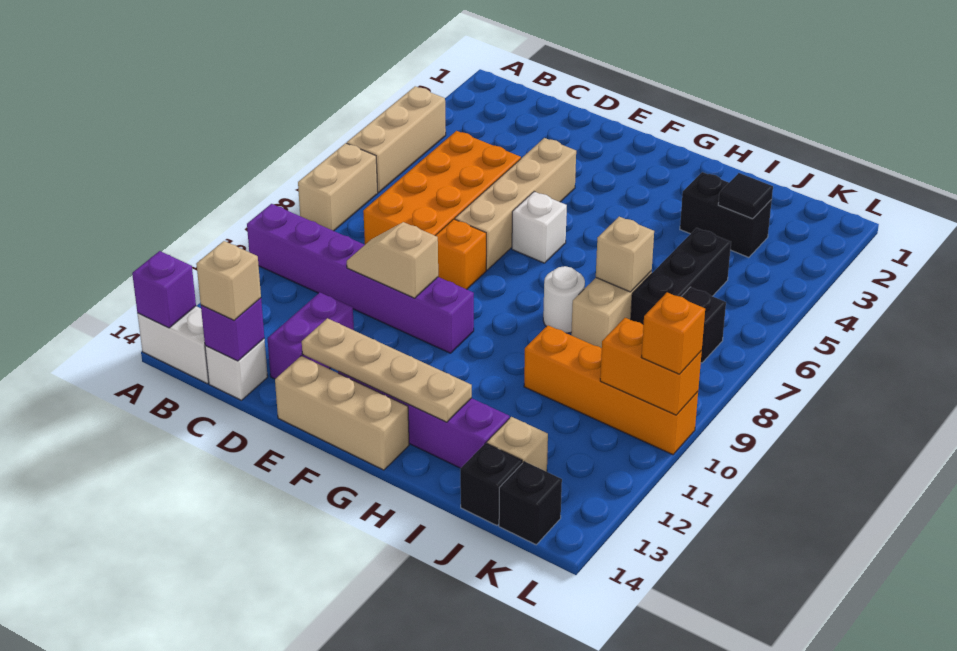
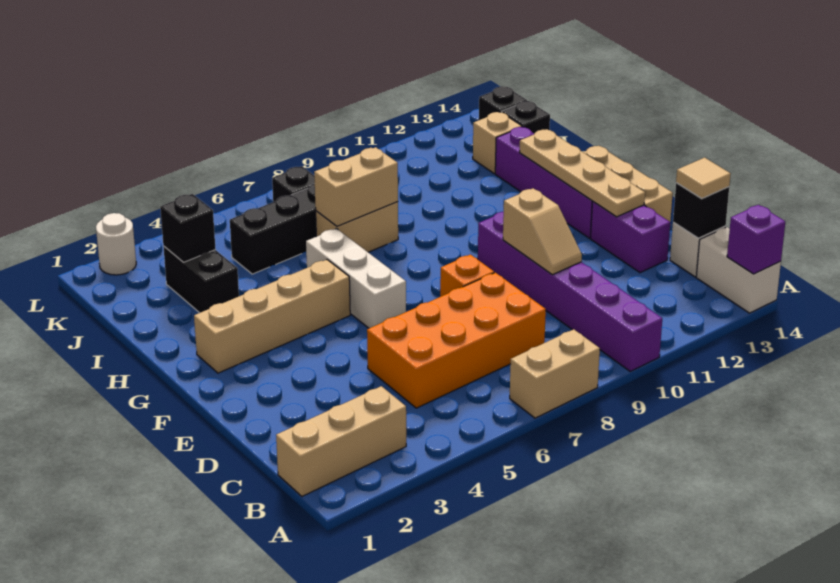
tan brick A4:A6 level 1 -> tan brick B1:B3 level 1
purple brick C14 level 2 -> black brick C14 level 2
tan brick C14 level 3 -> tan tile C14 level 3
purple brick D12:D13 level 1 -> purple brick D13:E13 level 1
tan brick E4:E7 level 1 -> tan brick G2:G5 level 1
white brick F6 level 1 -> white brick F6:H6 level 1
white round brick H8 level 1 -> white round brick L2 level 1
tan brick I7 level 2 -> tan brick I7:I8 level 2
orange brick I10:L10 level 1 -> none
black tile J3 level 2 -> black brick J3 level 2
orange brick K10:L10 level 2 -> none
orange brick L10 level 3 -> none

